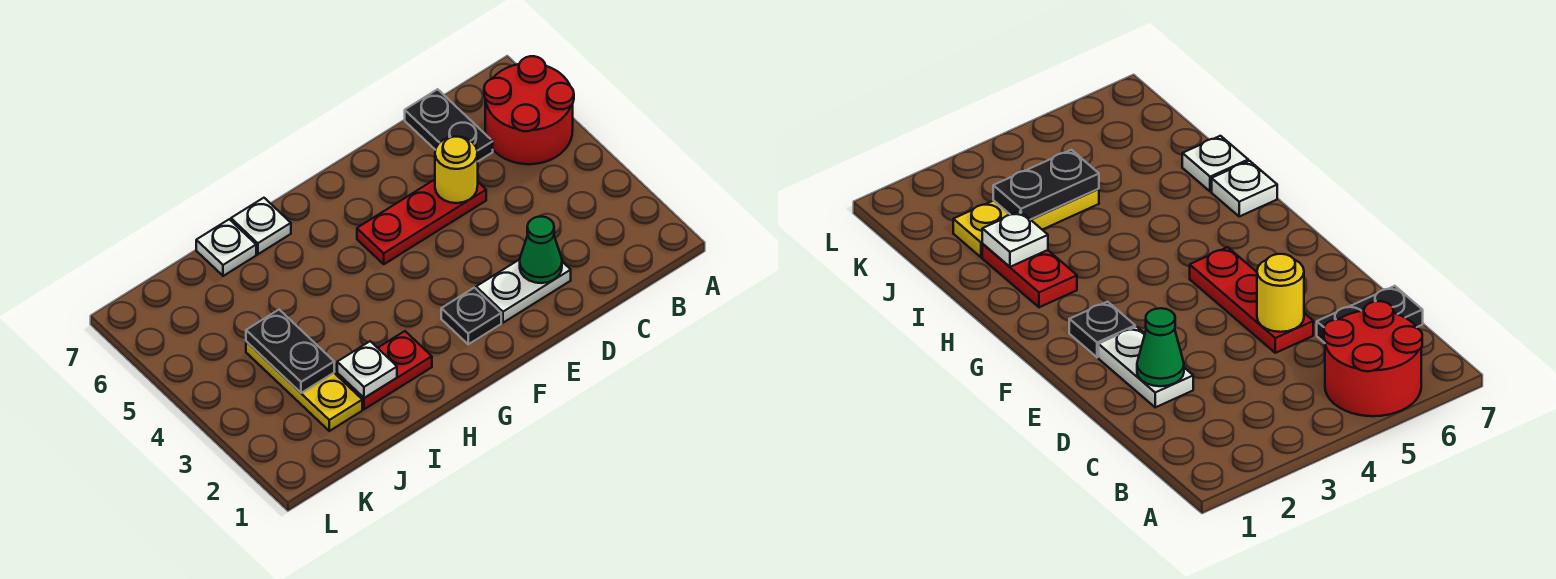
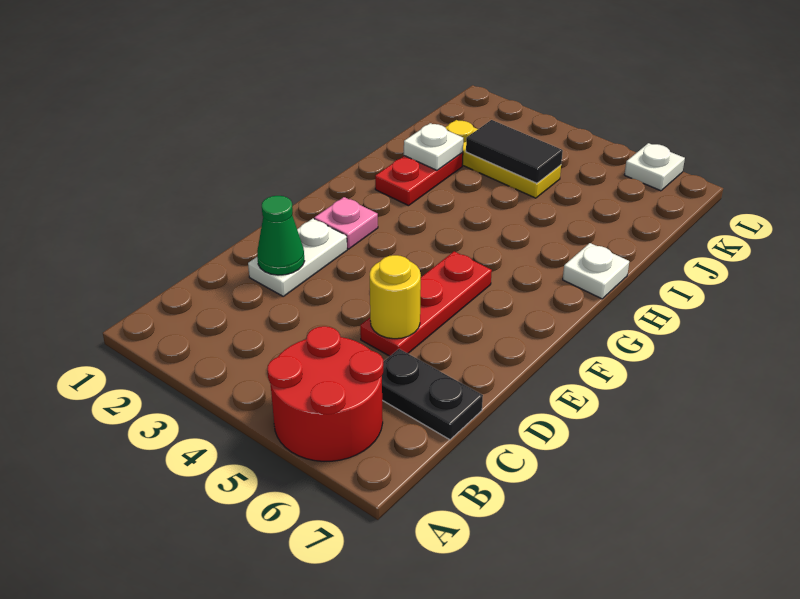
black plate F2 level 1 -> pink plate F2 level 1
white plate I7 level 1 -> white plate L6 level 1
black plate J3:J4 level 2 -> black tile J3:J4 level 2

